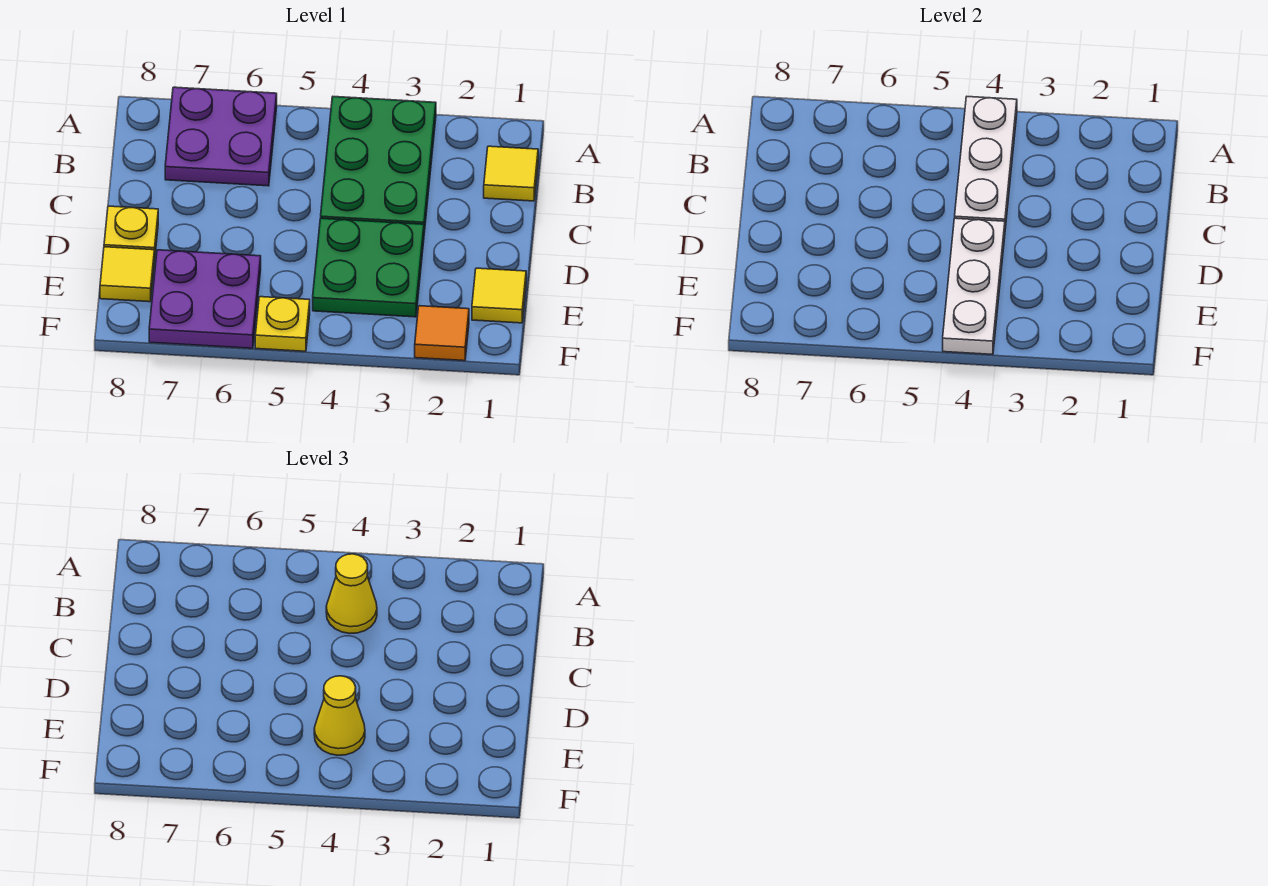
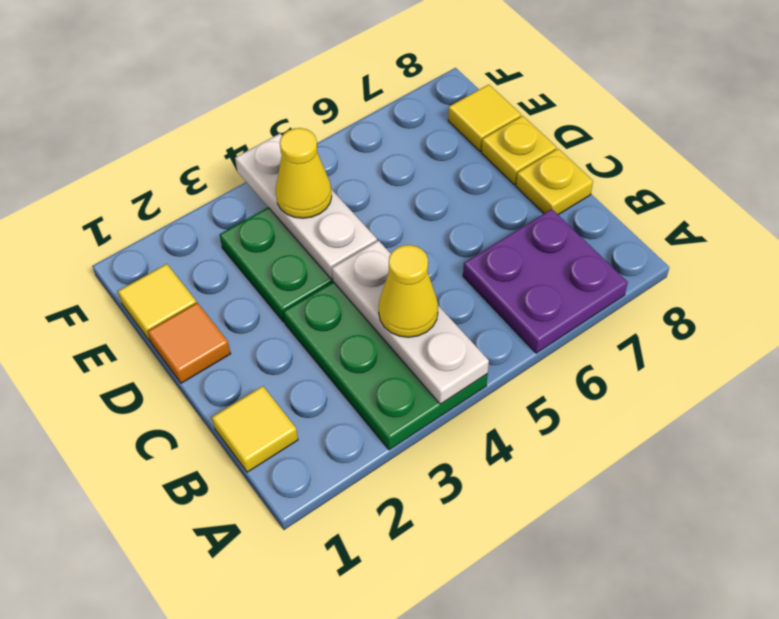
purple plate E6:F7 level 1 -> none
orange tile F2 level 1 -> orange tile D1 level 1
yellow plate F5 level 1 -> yellow plate C8 level 1

